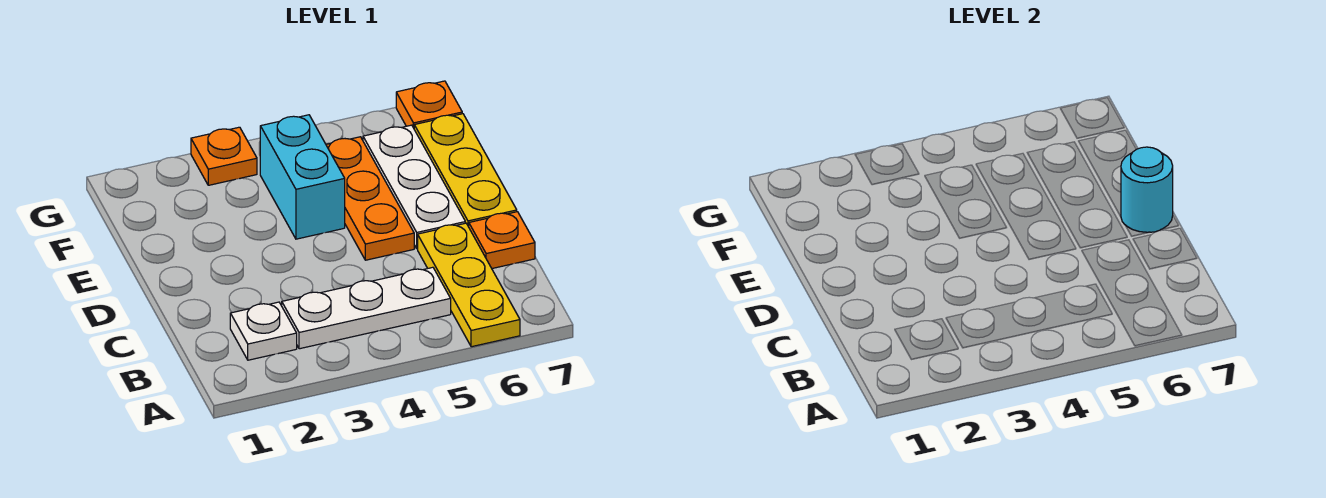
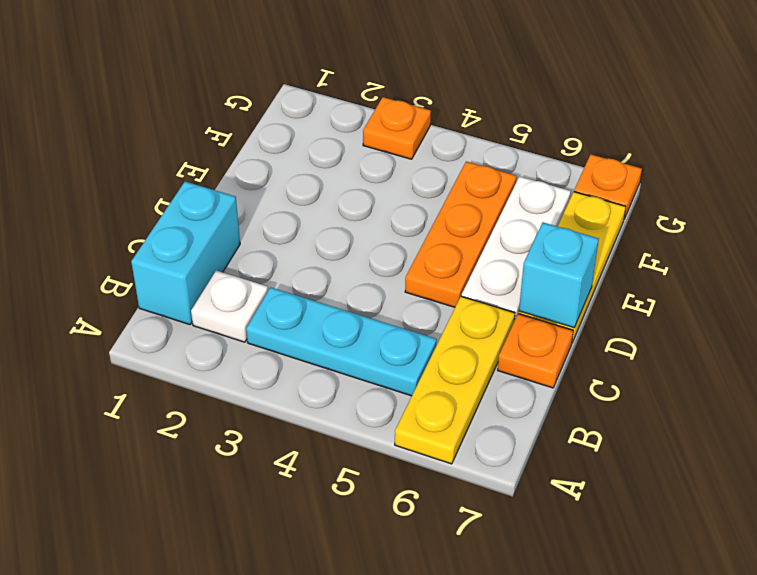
white plate B3:B5 level 1 -> cyan plate B3:B5 level 1
cyan round brick D7 level 2 -> cyan brick D7 level 2
cyan brick E4:F4 level 1 -> cyan brick B1:C1 level 1

